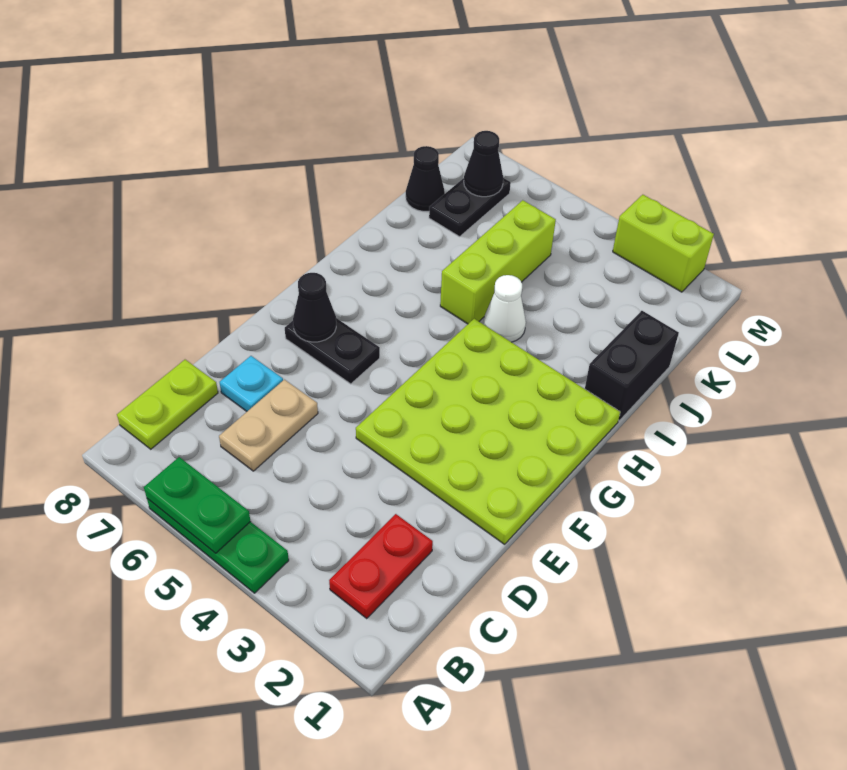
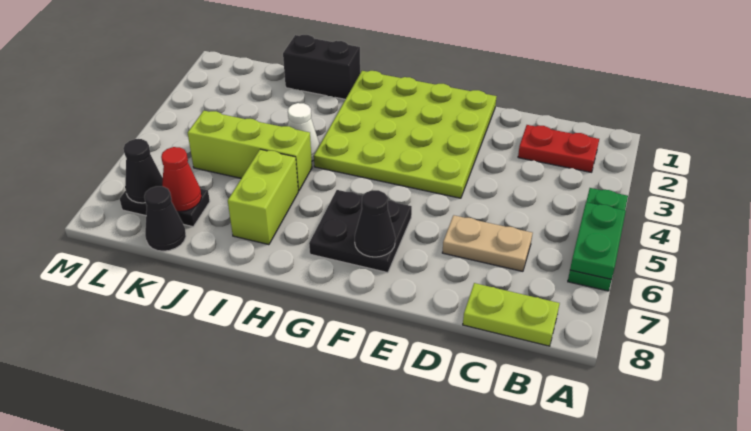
cyan plate D7 level 1 -> none
black plate F6:F7 level 1 -> black plate F6:G7 level 1
none -> red cone K7 level 2
lime brick M2:M3 level 1 -> lime brick I6:I7 level 1

